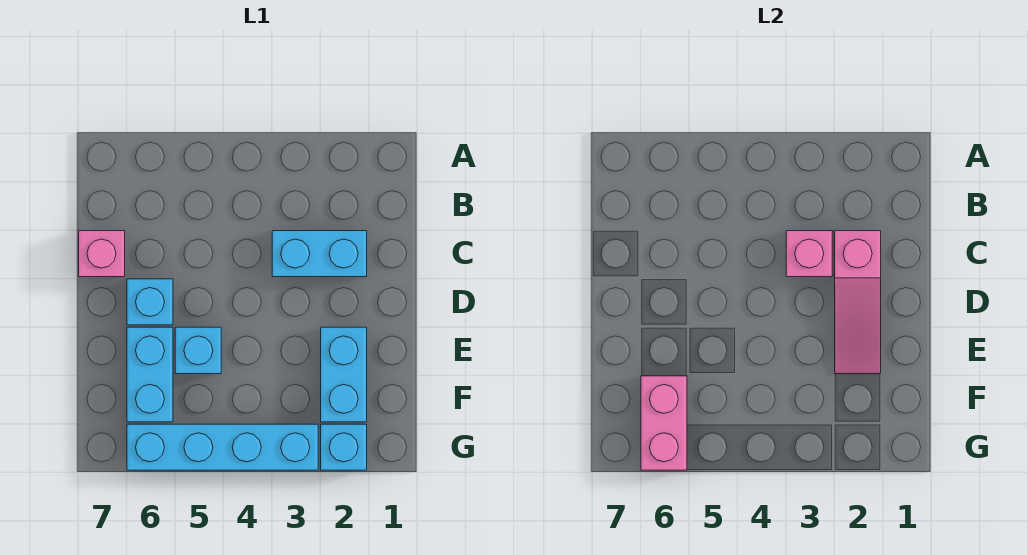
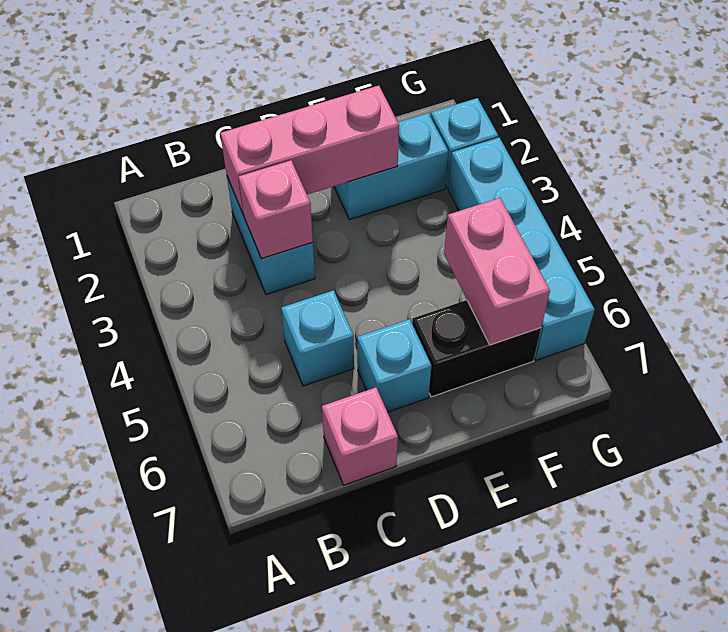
pink slope C2:E2 level 2 top C -> pink brick C2:E2 level 2
cyan brick E5 level 1 -> cyan brick C5 level 1
cyan brick E6:F6 level 1 -> black brick E6:F6 level 1
pink brick F6:G6 level 2 -> pink brick F5:F6 level 2

